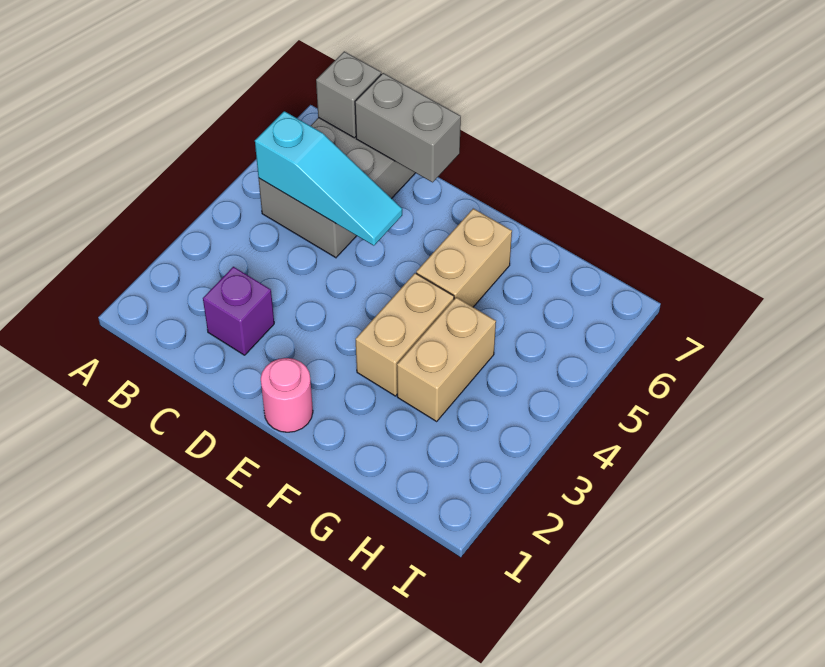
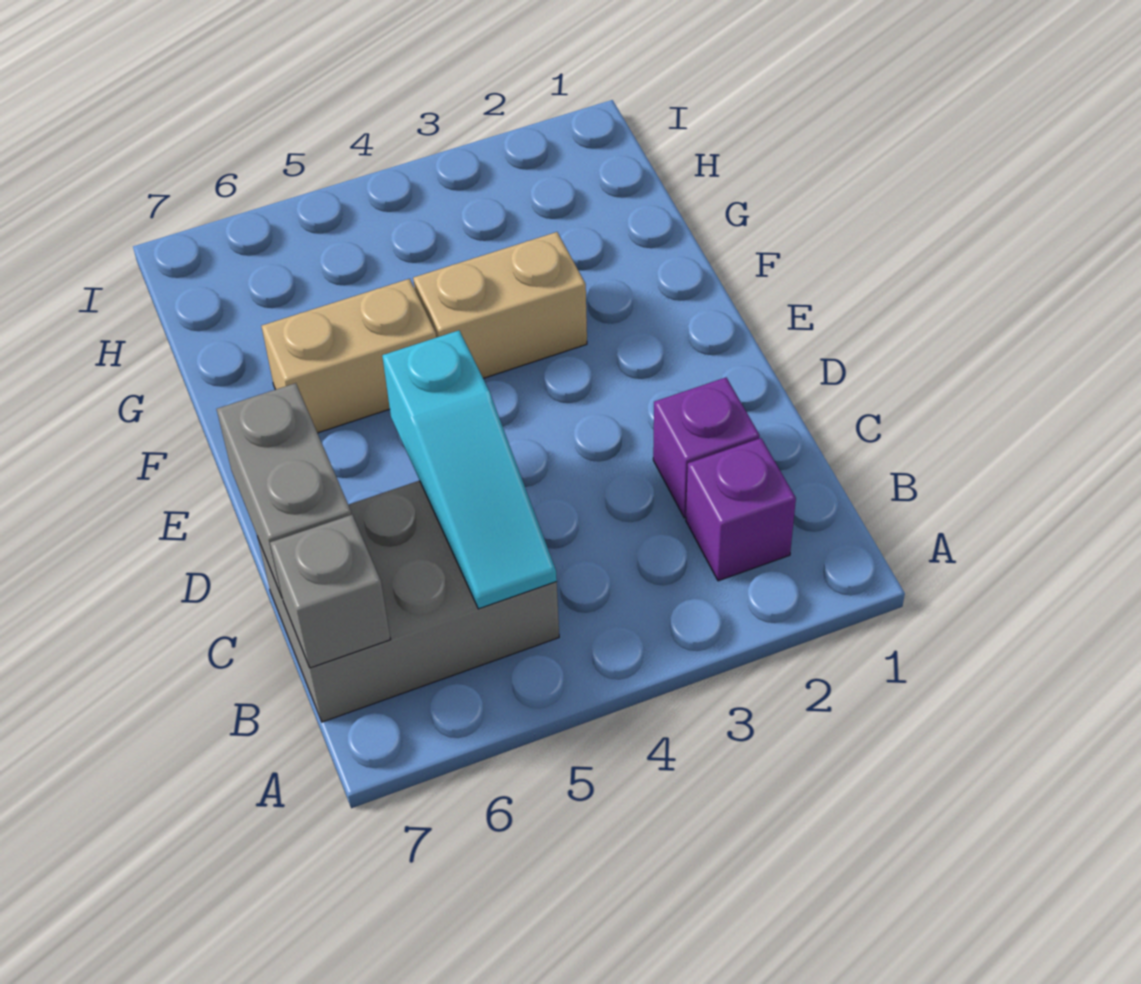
none -> purple brick B2 level 1
cyan slope B5:D5 level 2 top B -> cyan slope B5:D5 level 2 top D
pink round brick E1 level 1 -> none
tan brick G3:G4 level 1 -> none

